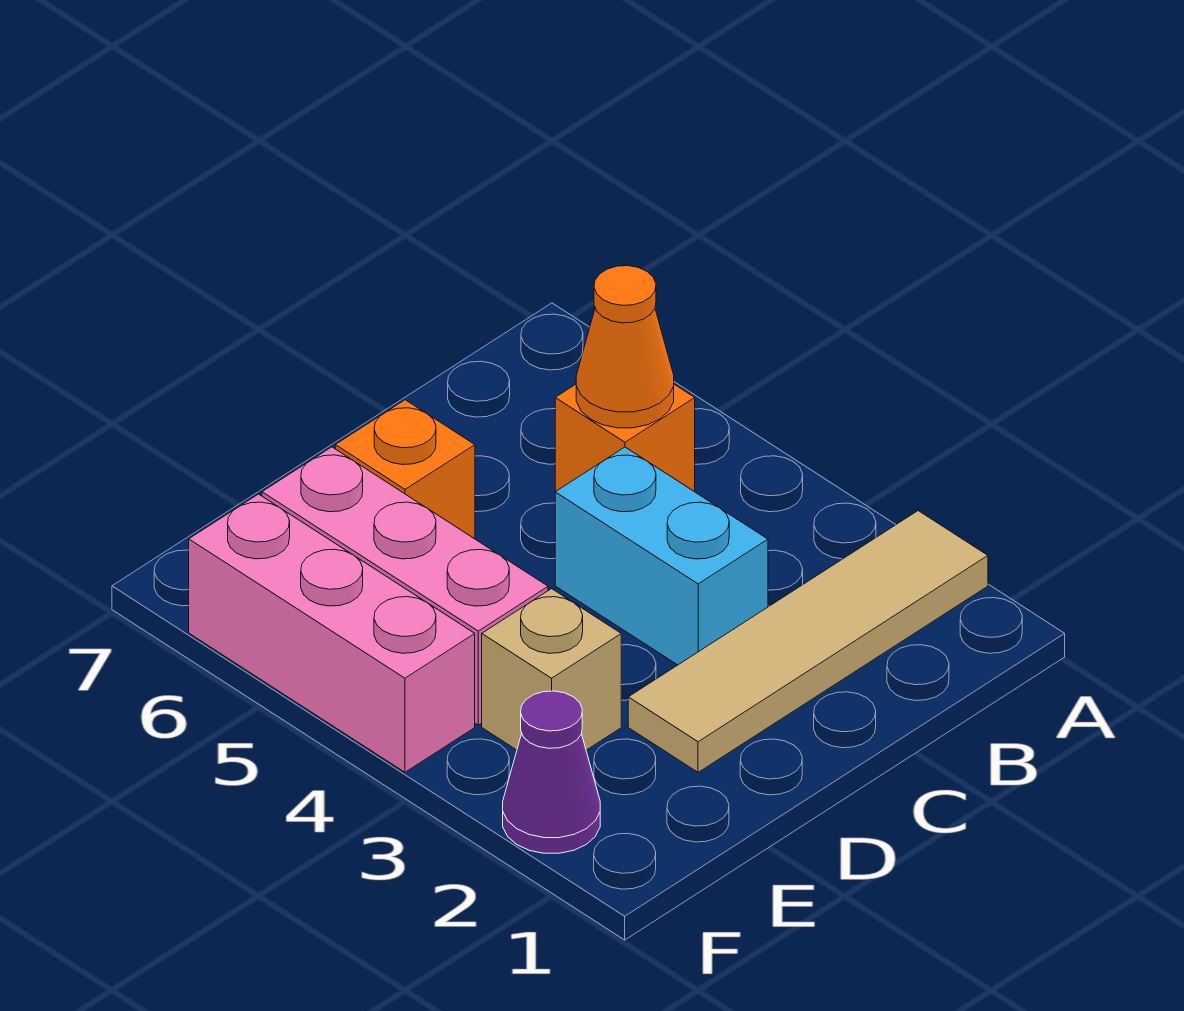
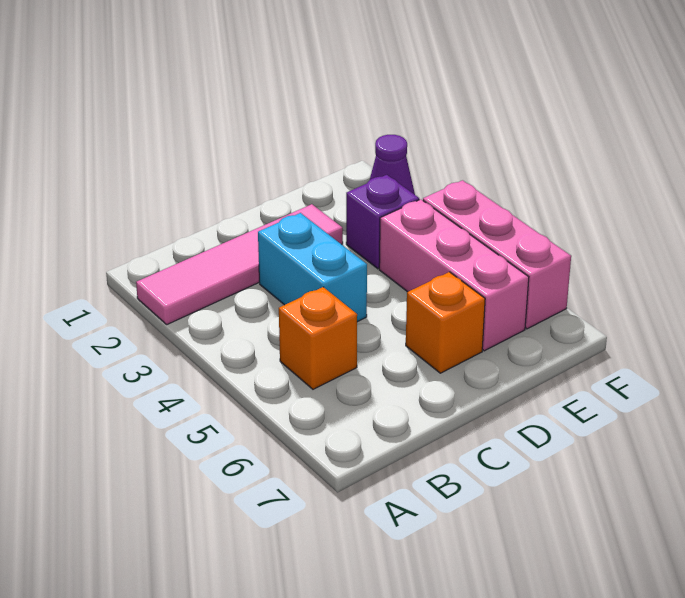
tan tile A2:D2 level 1 -> pink tile A2:D2 level 1
orange cone B5 level 2 -> none
tan brick E3 level 1 -> purple brick E3 level 1

